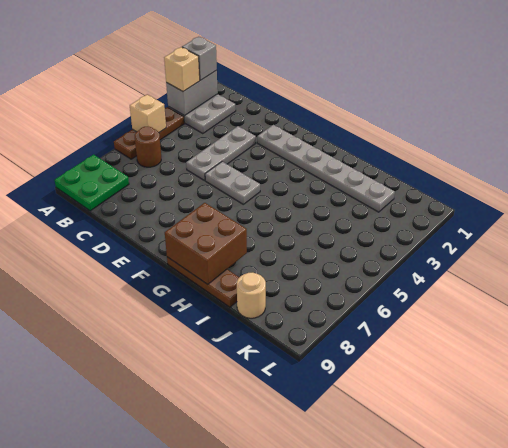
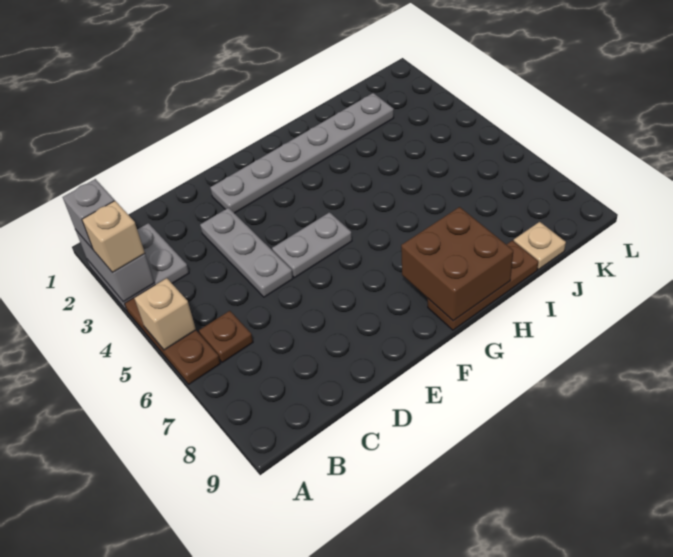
green plate A8:B9 level 1 -> none
brown round brick B6 level 1 -> brown plate B6 level 1
tan round brick J9 level 1 -> tan plate J9 level 1

